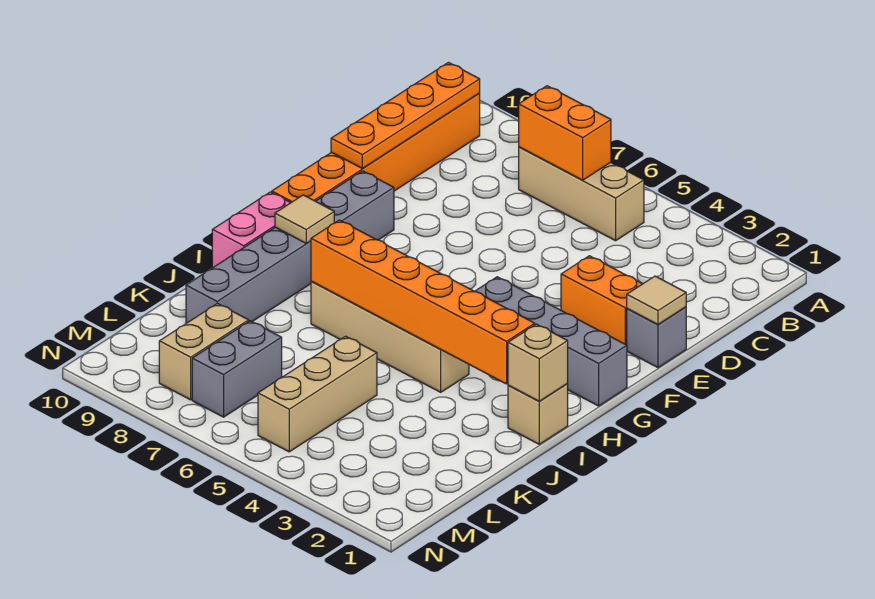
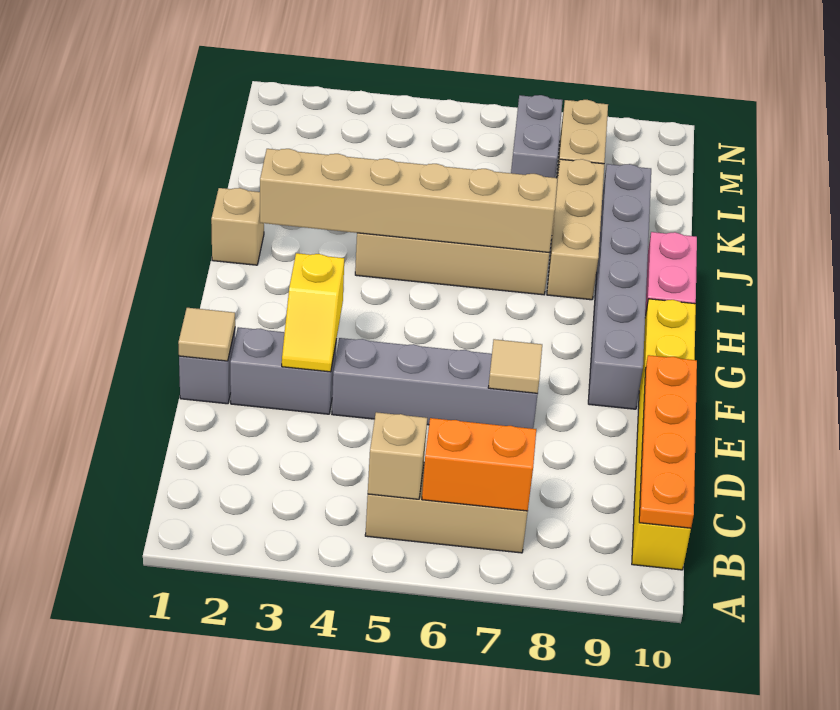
orange brick B10:G10 level 1 -> yellow brick B10:G10 level 1
orange brick E2:E3 level 1 -> grey brick E2:E3 level 1
none -> yellow slope E3:F3 level 2 top F
grey brick G1:G4 level 1 -> grey brick E4:E7 level 1
tan tile H9 level 2 -> tan tile E7 level 2
tan brick I1 level 2 -> tan brick B5 level 2
orange brick I2:I7 level 2 -> tan brick I2:I7 level 2
tan brick K5:M5 level 1 -> tan brick I8:K8 level 1

